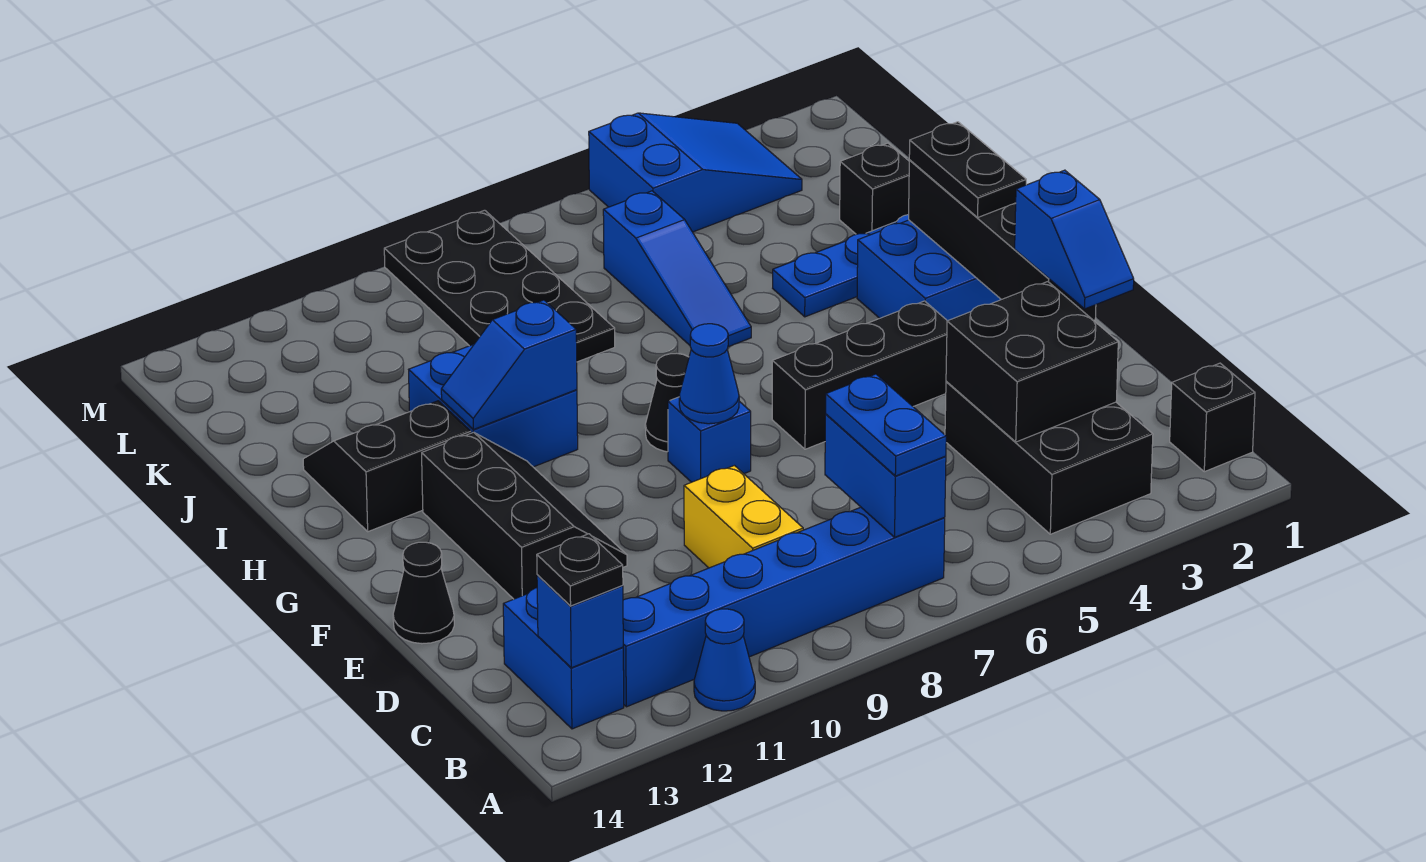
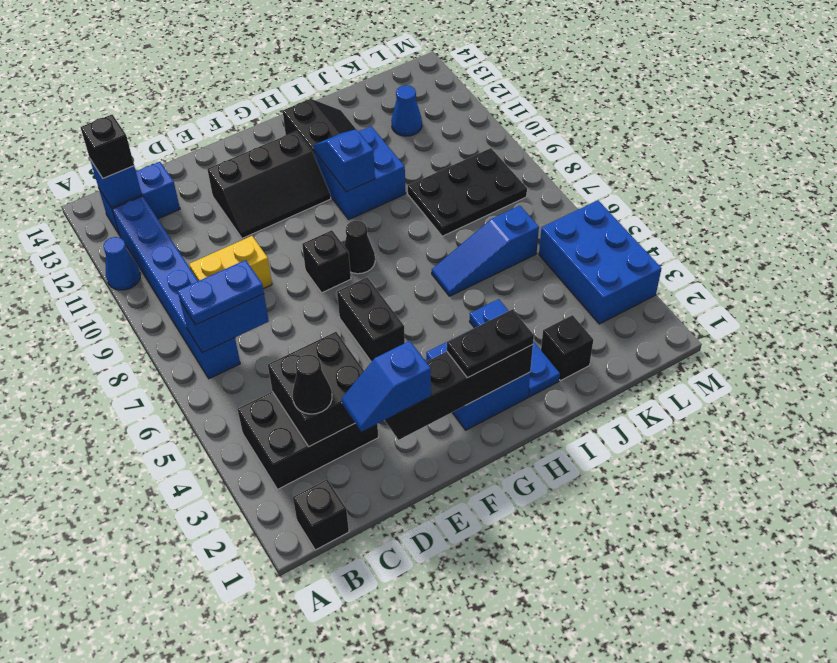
black plate B13 level 3 -> black brick B13 level 3
black cone E14 level 1 -> black cone C3 level 3
black brick F4:F6 level 1 -> black brick F5:F6 level 1
blue brick F8 level 1 -> black brick F8 level 1
blue cone F8 level 2 -> blue cone K12 level 1
black plate J8:M9 level 1 -> black plate J8:L9 level 1
blue slope L3:M5 level 1 top 5 -> blue brick L3:M5 level 1

